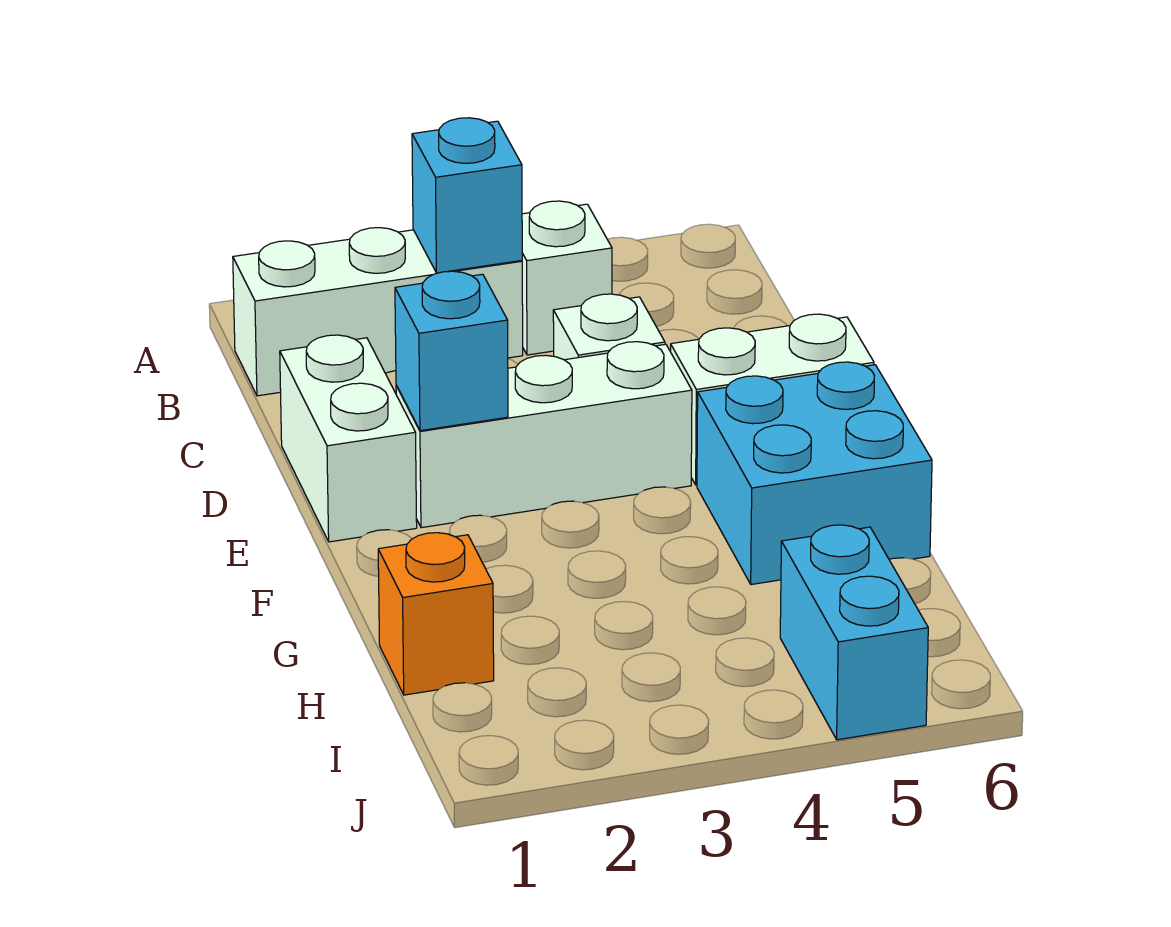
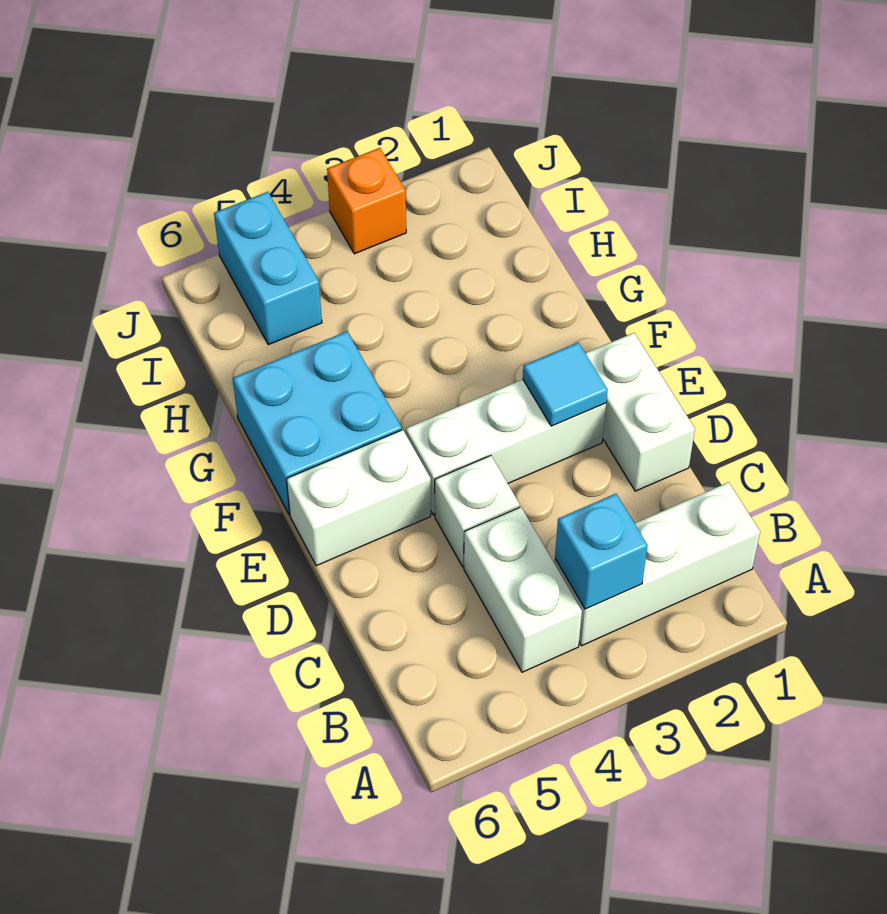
white brick B4 level 1 -> white brick B4:C4 level 1
cyan brick E2 level 2 -> cyan tile E2 level 2
orange brick H1 level 1 -> orange brick J3 level 1

